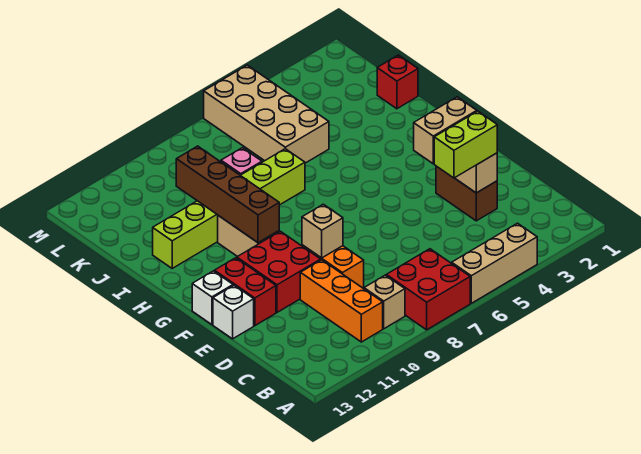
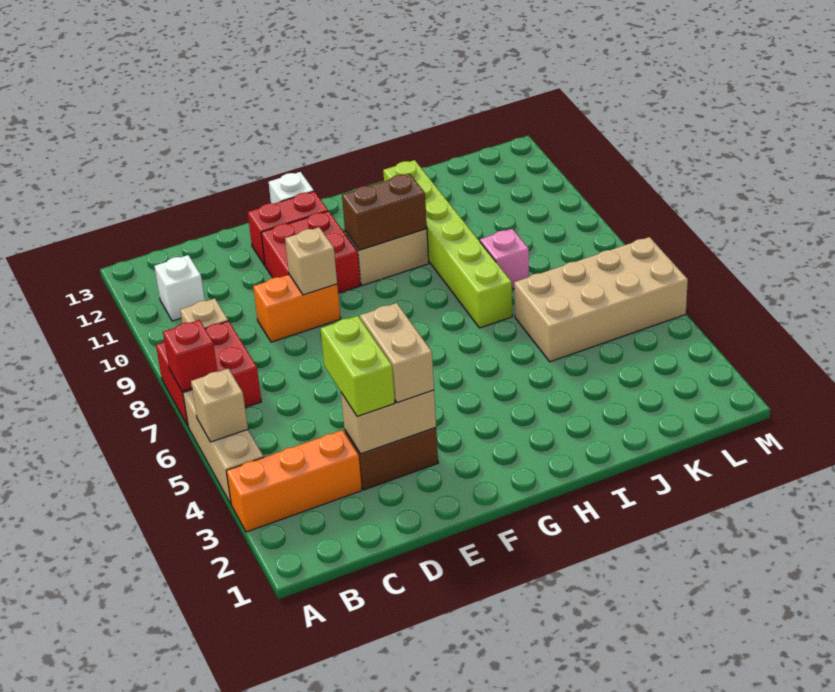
none -> tan brick A5 level 2
orange brick B10:D10 level 1 -> orange brick A3:C3 level 1
white brick E13 level 1 -> white brick B11 level 1
brown brick G10:J10 level 2 -> brown brick G10:H10 level 2
red brick J1 level 1 -> red brick A7 level 2

